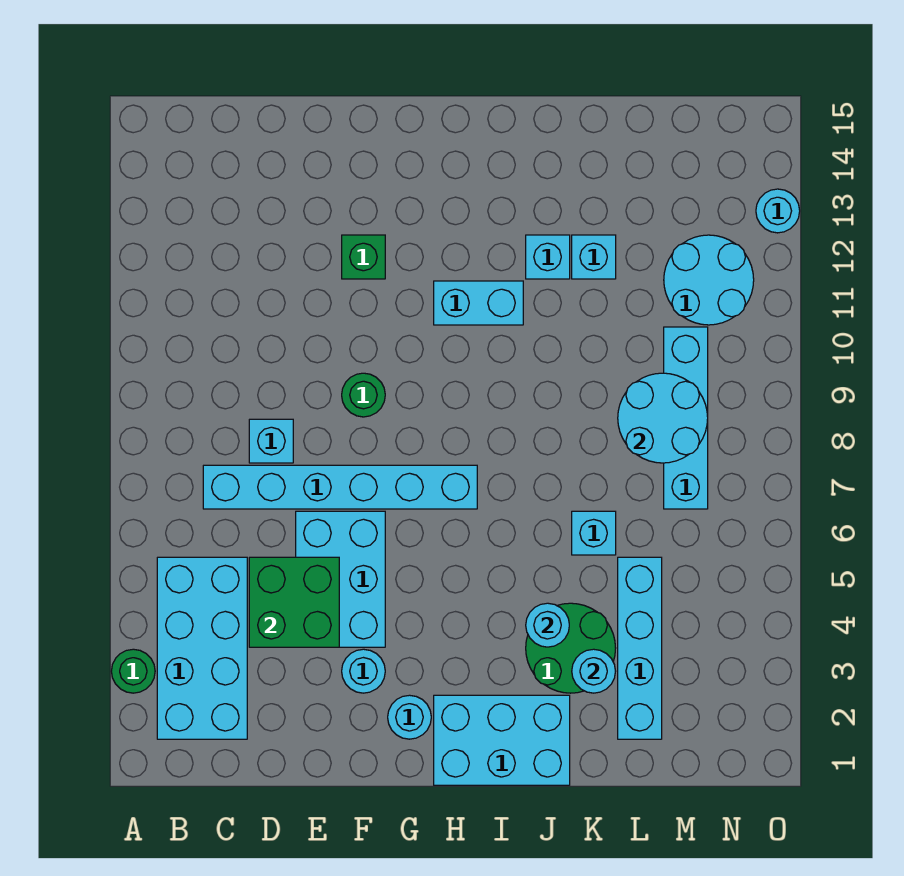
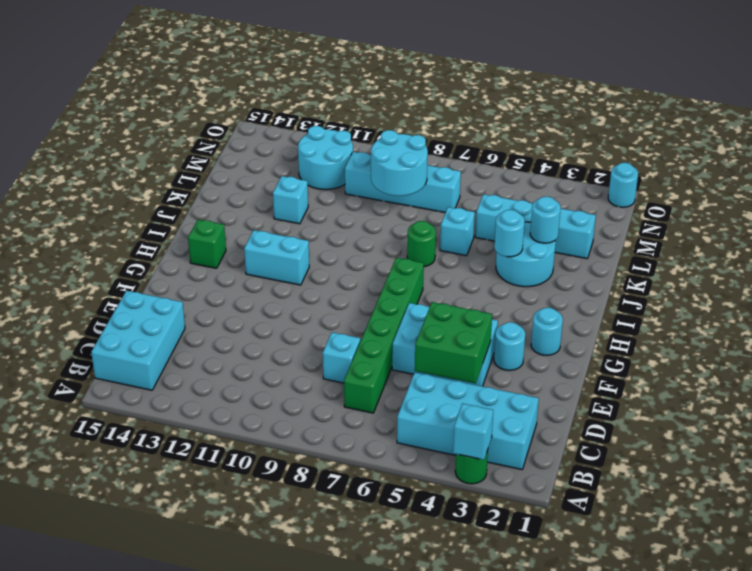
cyan brick C7:H7 level 1 -> green brick C7:H7 level 1
green round brick F9 level 1 -> green round brick J7 level 1
green brick F12 level 1 -> green brick H14 level 1
cyan brick H1:J2 level 1 -> cyan brick B14:D15 level 1
cyan brick H11:I11 level 1 -> cyan brick H11:H12 level 1
green round brick J3:K4 level 1 -> cyan round brick J3:K4 level 1
cyan brick J12 level 1 -> cyan brick A3 level 2
cyan round brick O13 level 1 -> cyan round brick O1 level 1

